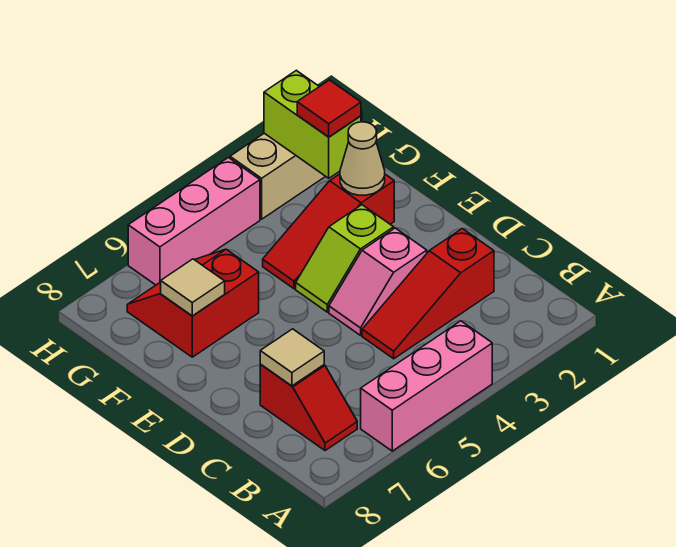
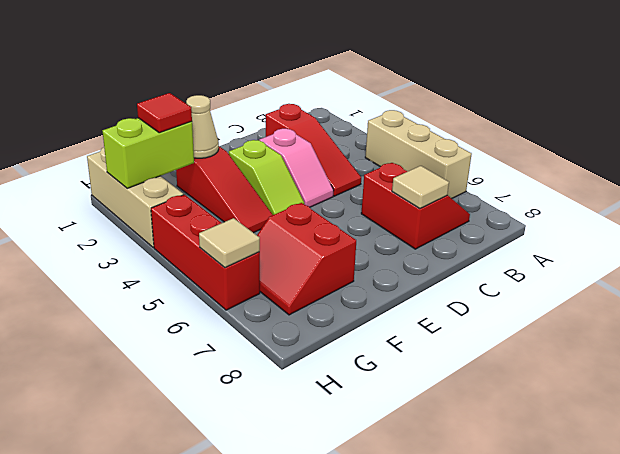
pink brick A4:A6 level 1 -> tan brick A4:A6 level 1
red slope B7:C7 level 1 top C -> red slope B6:C7 level 1 top C
tan tile F7 level 2 -> tan tile H6 level 2
pink brick H4:H6 level 1 -> red brick H4:H6 level 1

